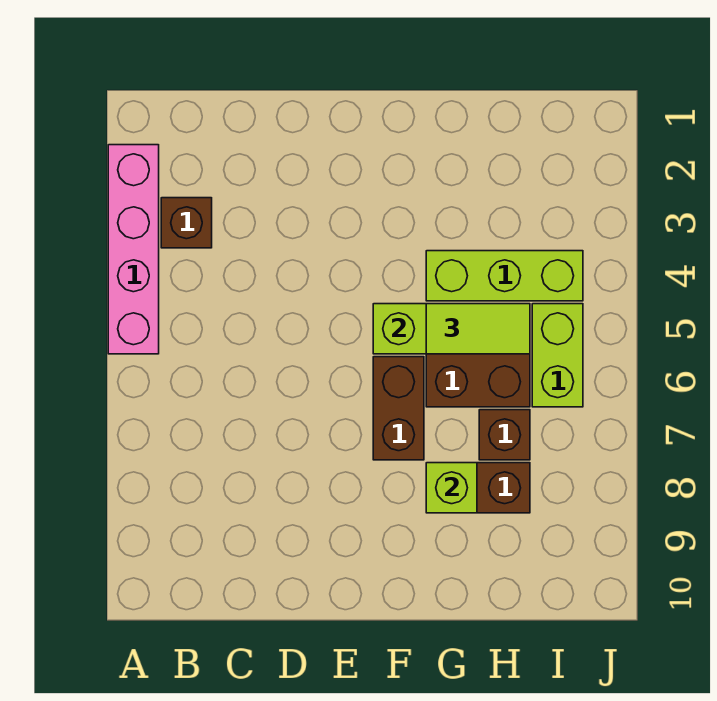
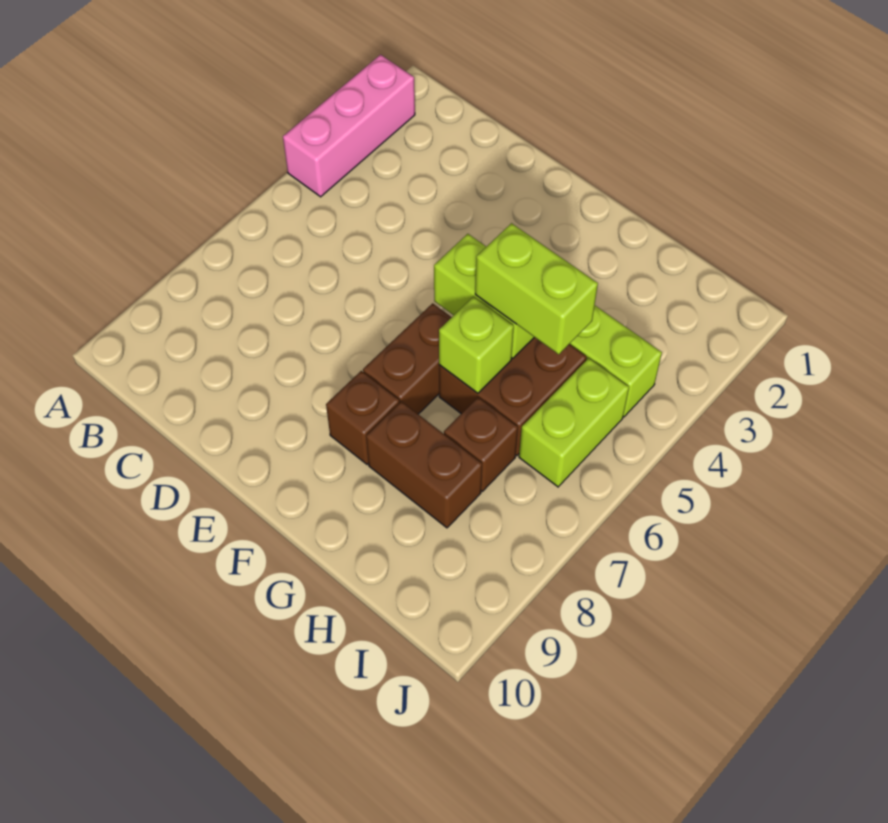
pink brick A2:A5 level 1 -> pink brick A2:A4 level 1
brown brick B3 level 1 -> brown brick F8 level 1
lime tile G5:H5 level 3 -> lime brick G5:H5 level 3
lime brick G8 level 2 -> lime brick G6 level 2

